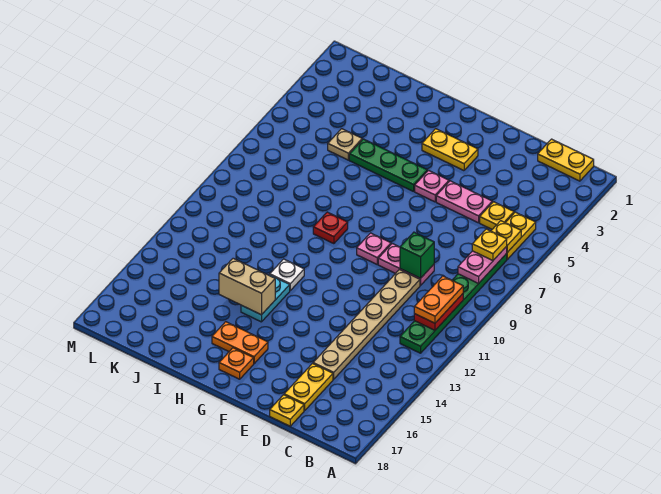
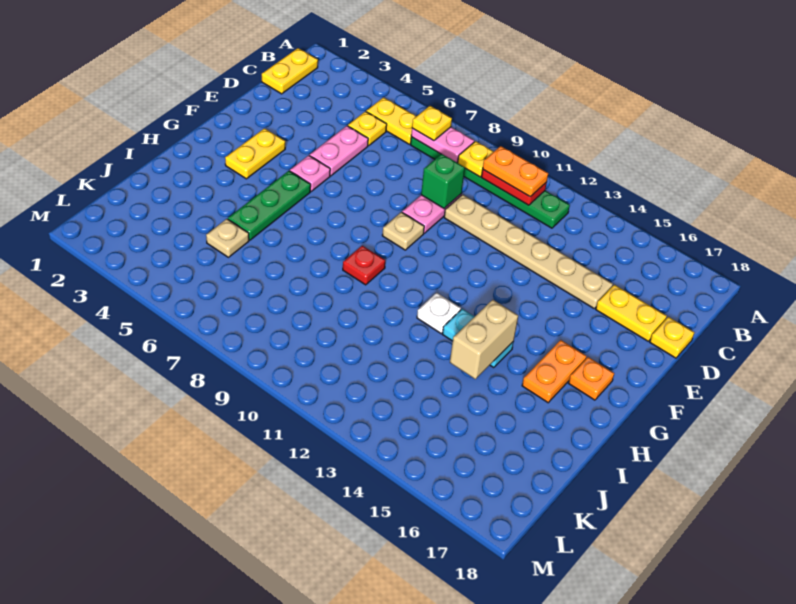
yellow plate B6 level 2 -> yellow plate B9 level 2
pink plate F9 level 1 -> tan plate F9 level 1

